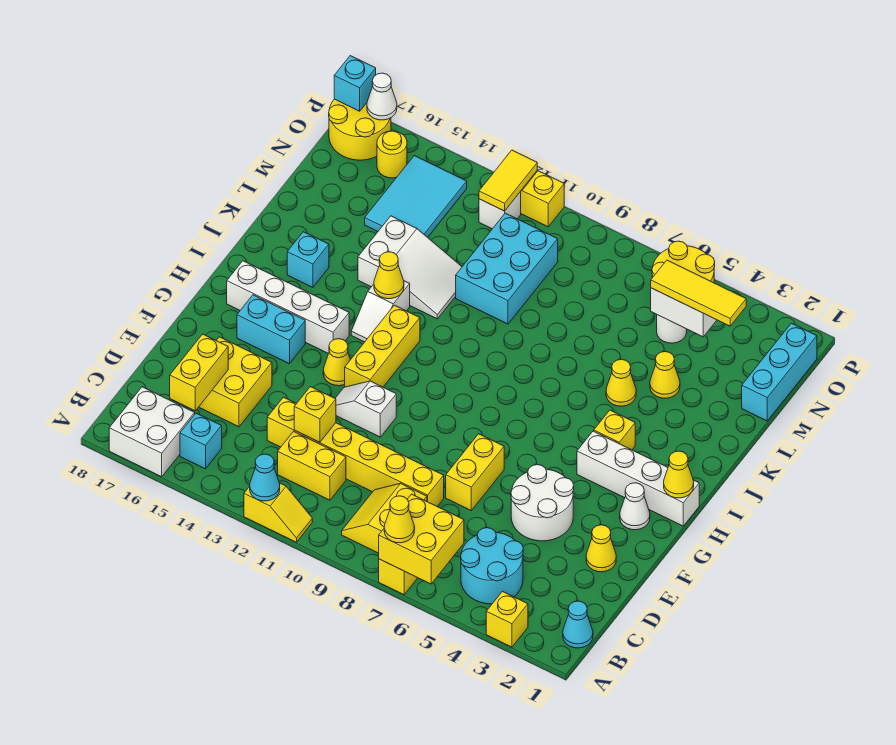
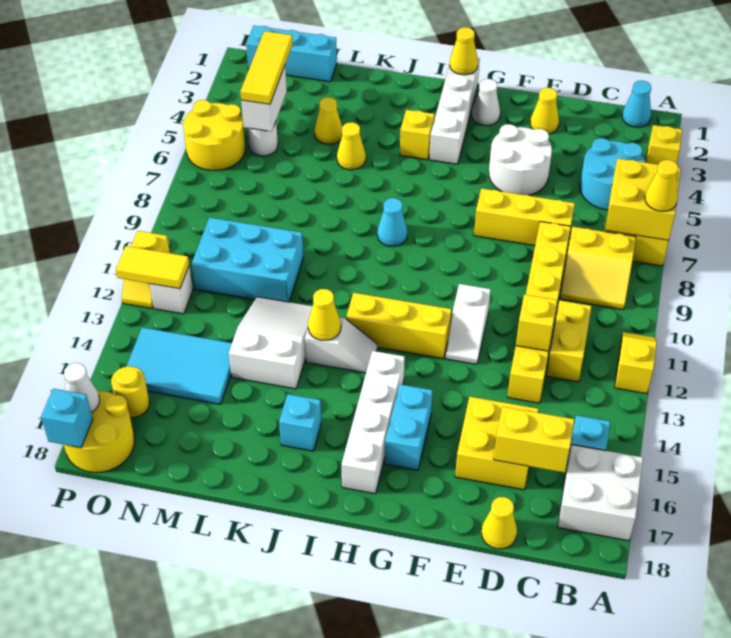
cyan cone A12 level 2 -> cyan cone I8 level 1
yellow brick E7:F7 level 1 -> yellow brick D7:F7 level 1
yellow cone G13 level 1 -> yellow cone D18 level 1

